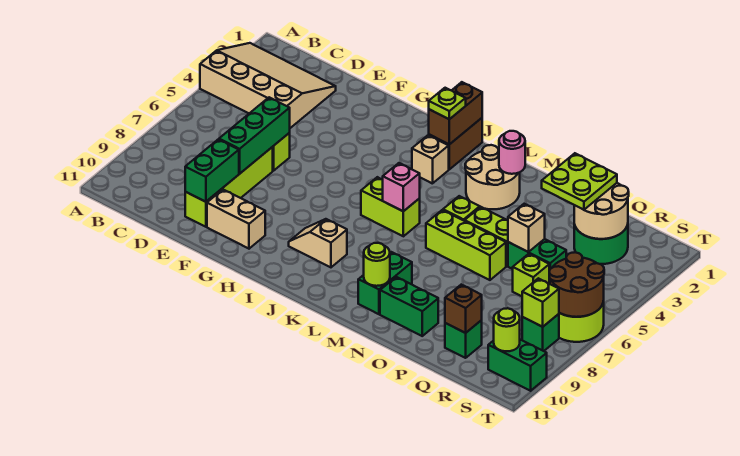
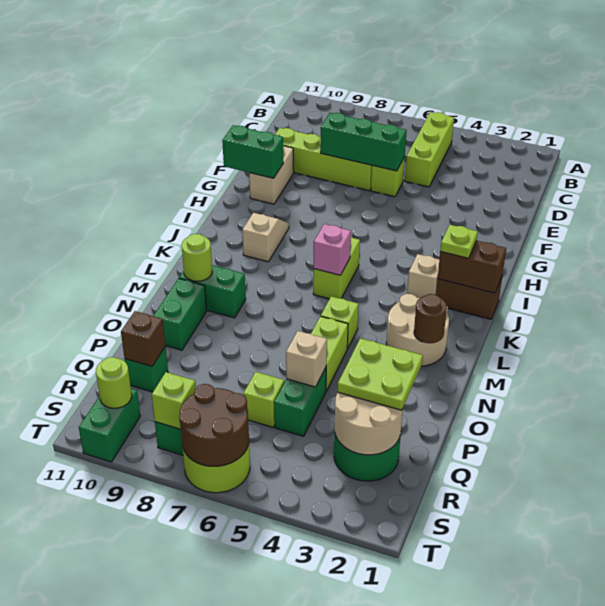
tan slope A2:D4 level 1 top 4 -> none
green brick E9:E10 level 2 -> green brick G10:G11 level 2
pink round brick M2 level 2 -> brown round brick M2 level 2
lime brick M6:O6 level 1 -> lime brick B5:D5 level 1

